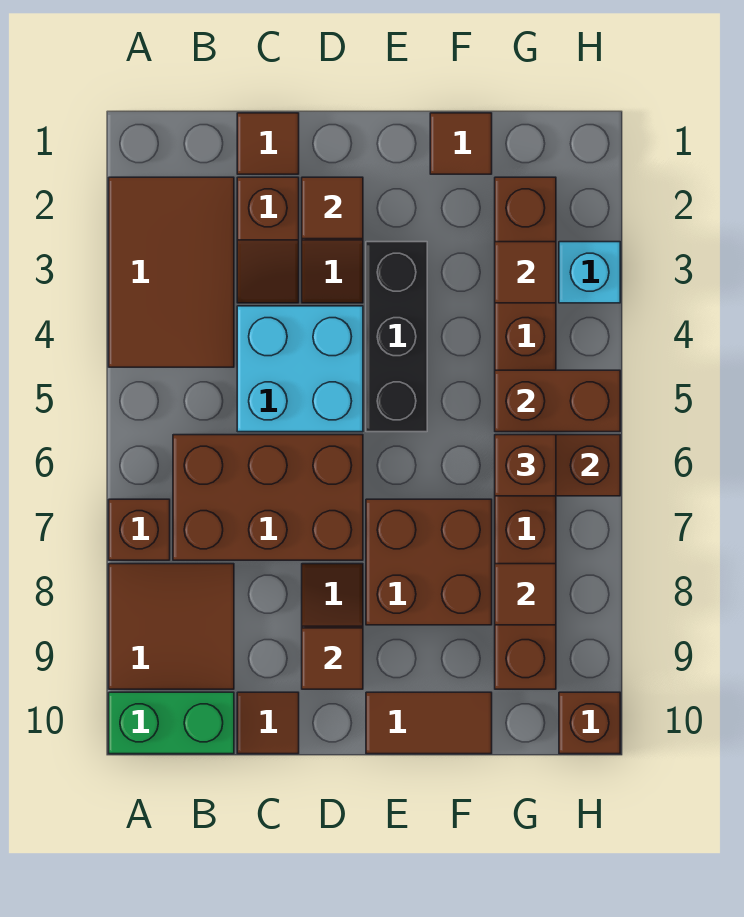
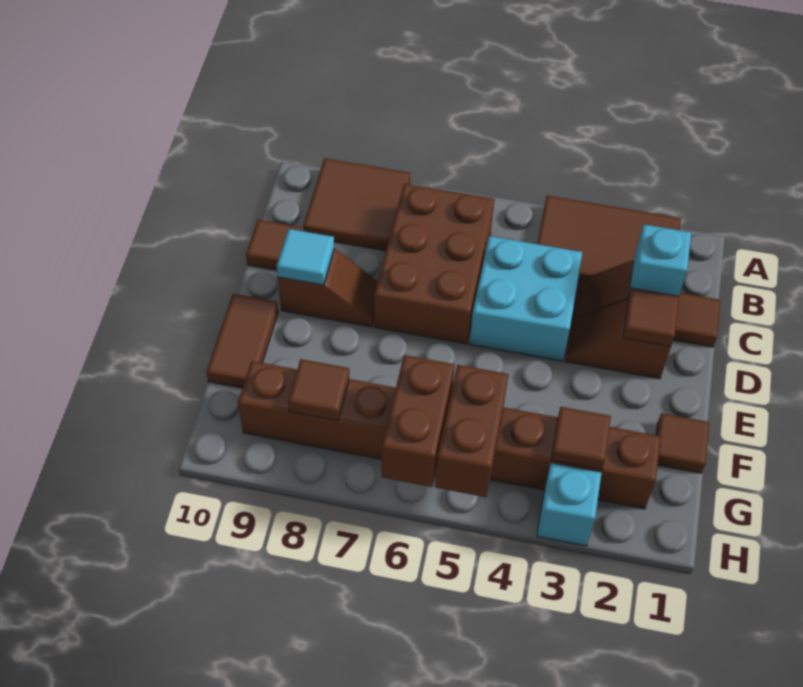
brown brick A7 level 1 -> none
green brick A10:B10 level 1 -> none
none -> cyan brick C2 level 2
brown tile D9 level 2 -> cyan tile D9 level 2
black brick E3:E5 level 1 -> none
brown brick E7:F8 level 1 -> none
brown brick G6 level 3 -> none
brown brick H10 level 1 -> none

